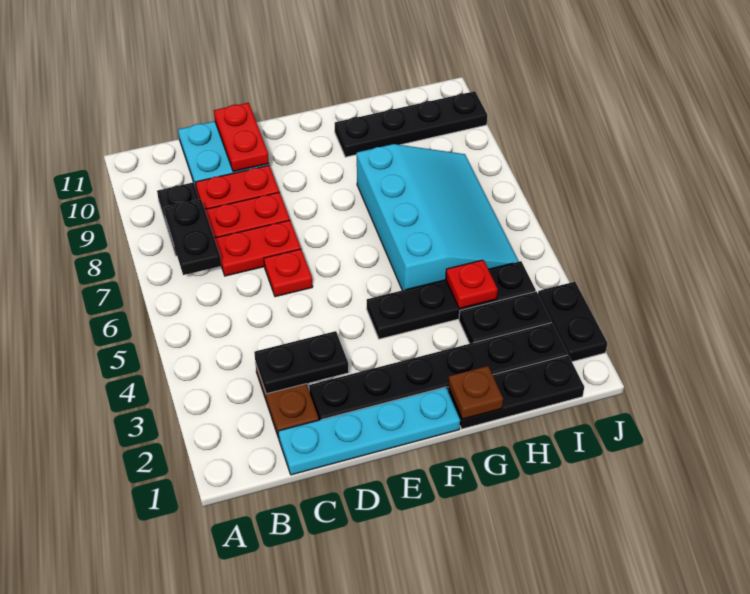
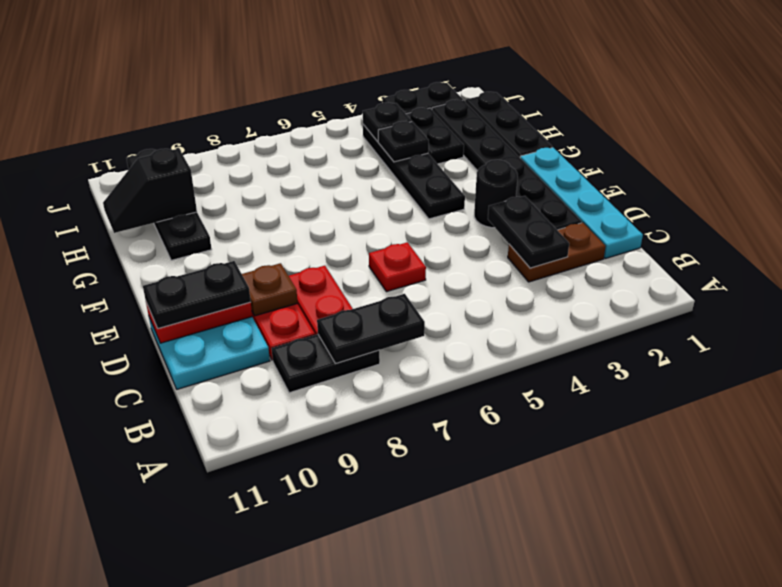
red plate C7:D7 level 1 -> none
none -> black plate D10:D11 level 3
none -> black round brick E3 level 1
brown plate G1 level 2 -> brown plate D9 level 2
cyan slope G5:I8 level 1 top G -> none
red plate H4 level 2 -> black plate H4 level 2
none -> black slope H10:H11 level 2 top 10
none -> black plate I4 level 2

